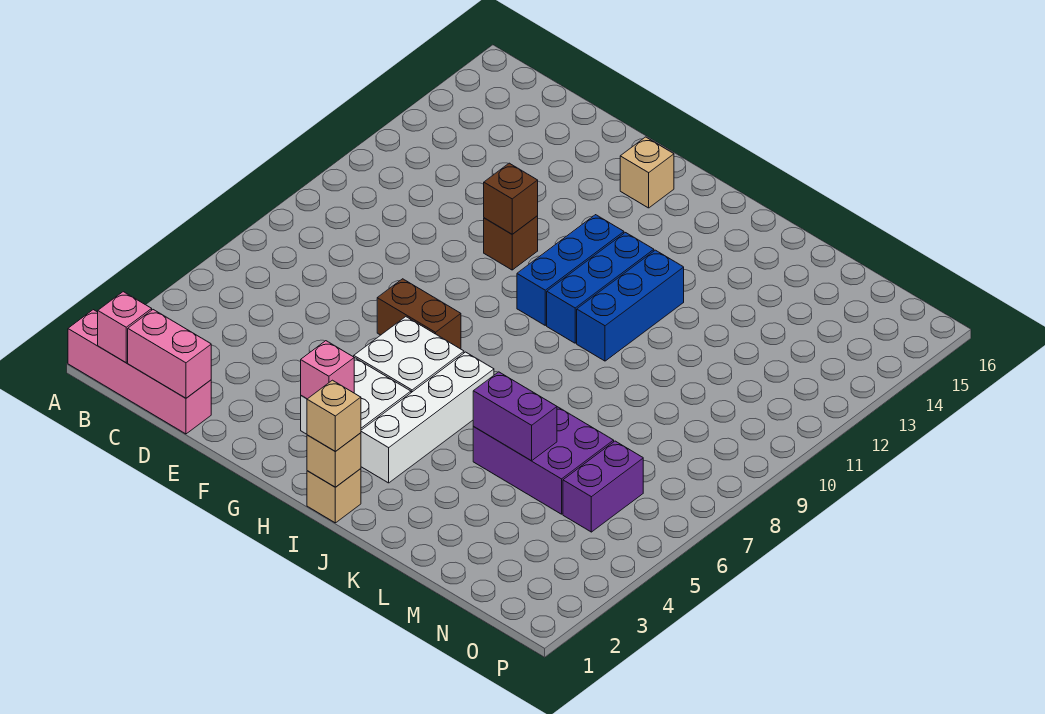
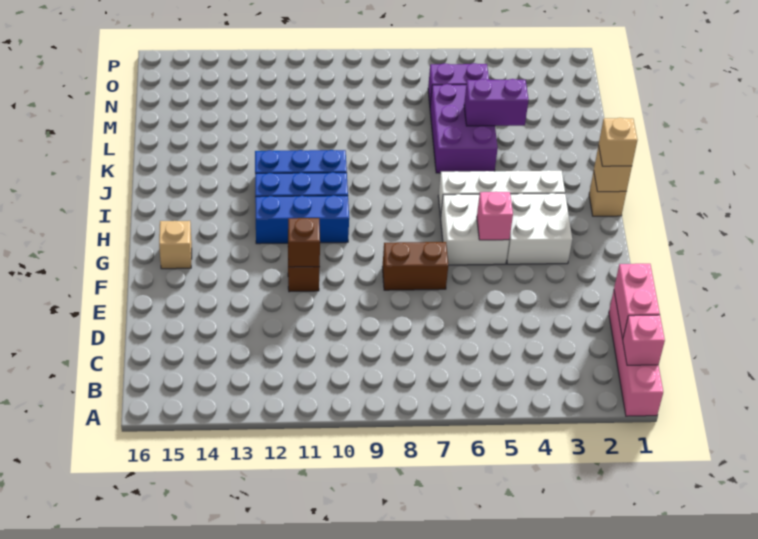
brown brick F7:G7 level 1 -> brown brick F7:F8 level 1
pink brick G3 level 2 -> pink brick G5 level 2
purple brick K5:L5 level 2 -> purple brick L4:L5 level 2

